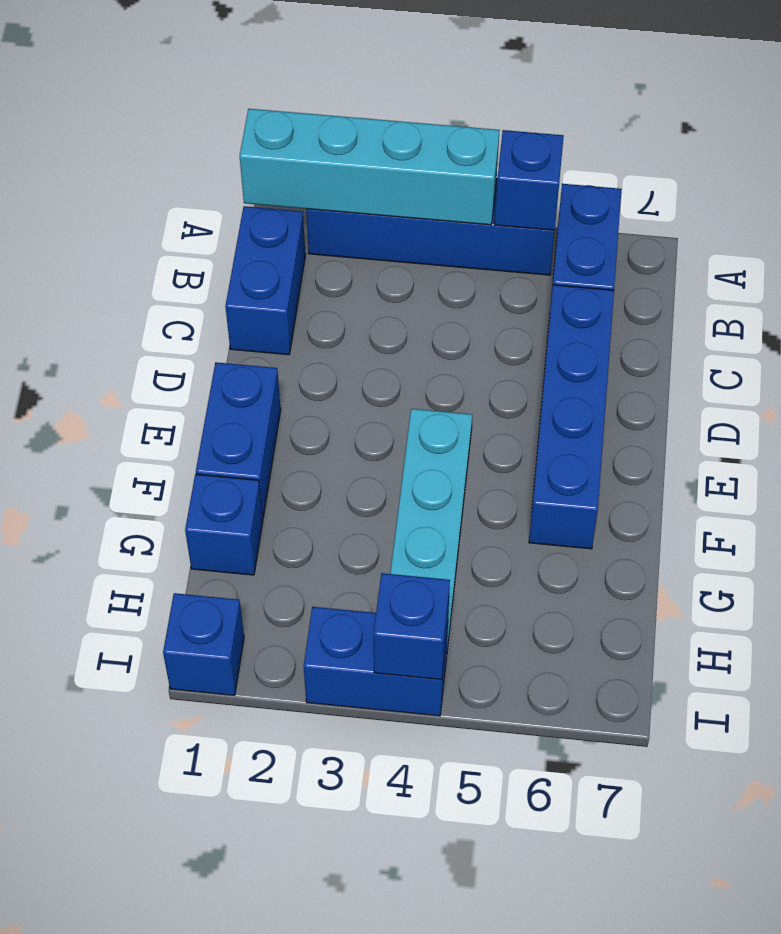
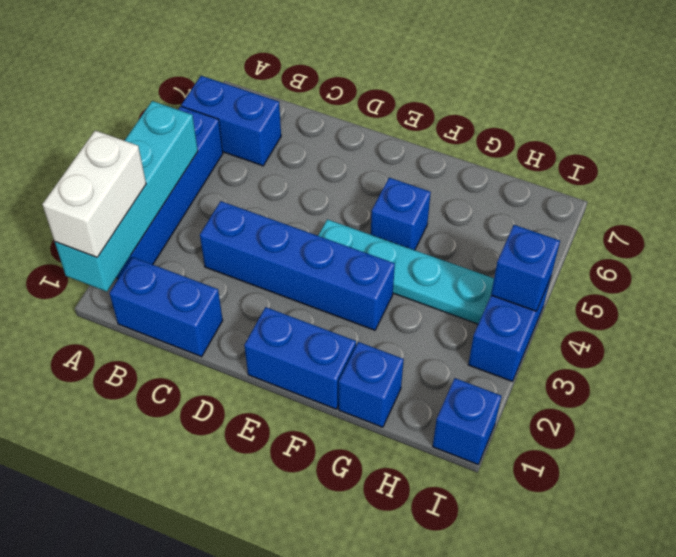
none -> white brick A1:A2 level 3
blue brick A5 level 2 -> blue brick F5 level 1
blue brick C6:F6 level 1 -> blue brick C3:F3 level 1

